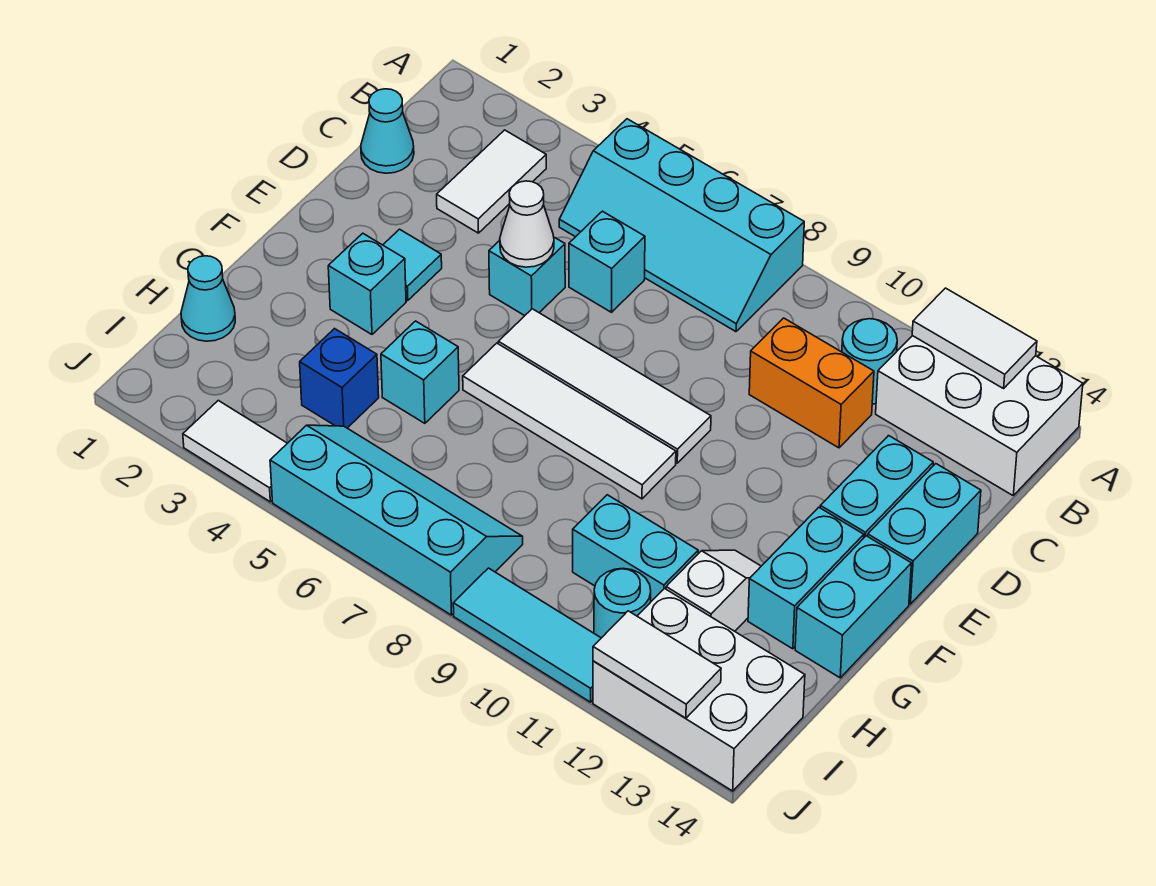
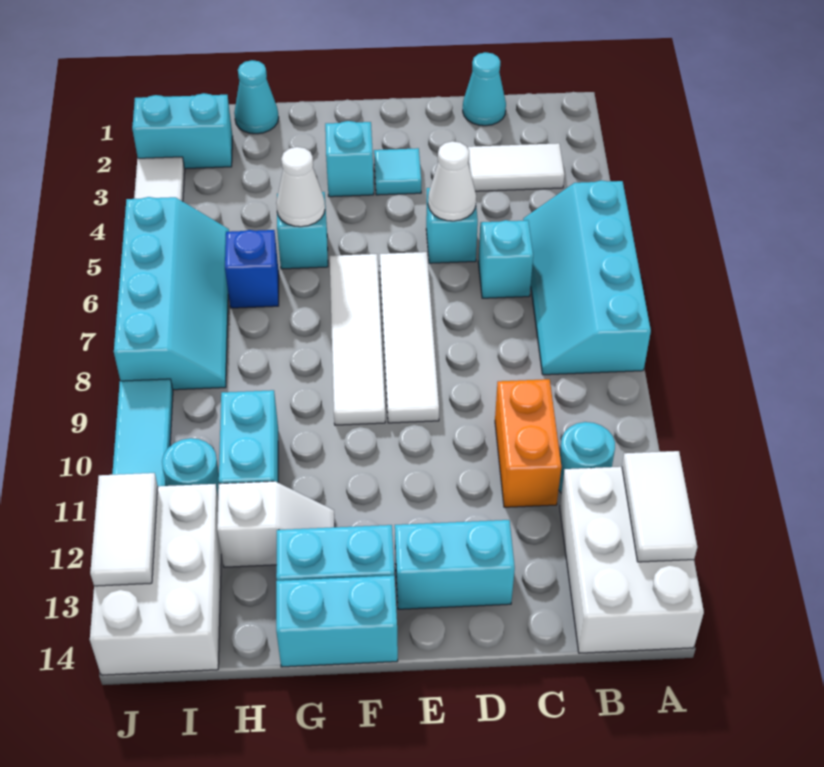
cyan brick D14:E14 level 1 -> cyan brick I2:J2 level 1
none -> white cone G5 level 2
blue brick H4 level 1 -> blue brick H6 level 1

